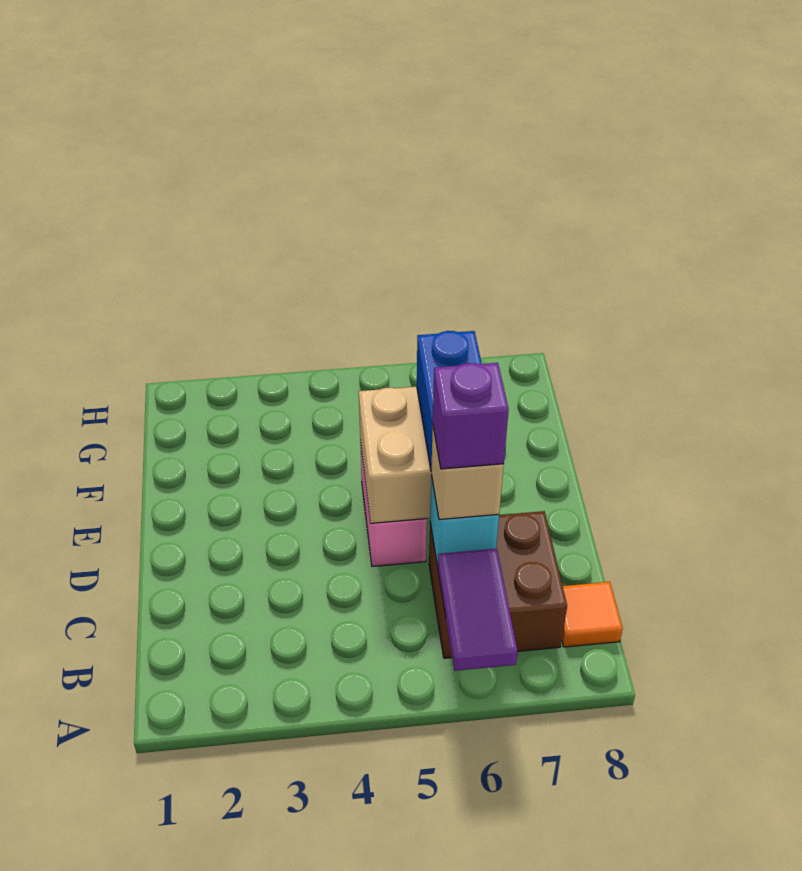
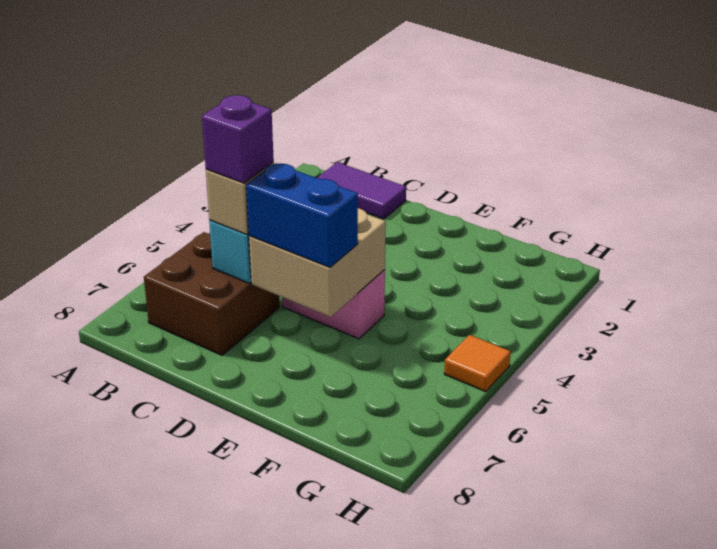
purple tile A6:B6 level 2 -> purple tile B1:C1 level 1
orange tile B8 level 1 -> orange tile H5 level 1

